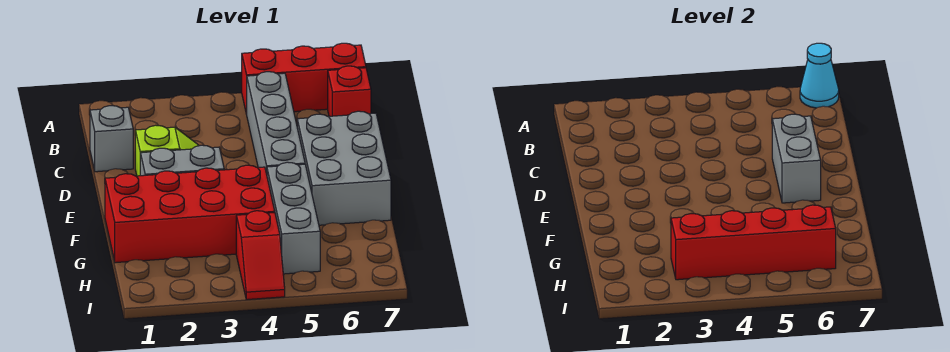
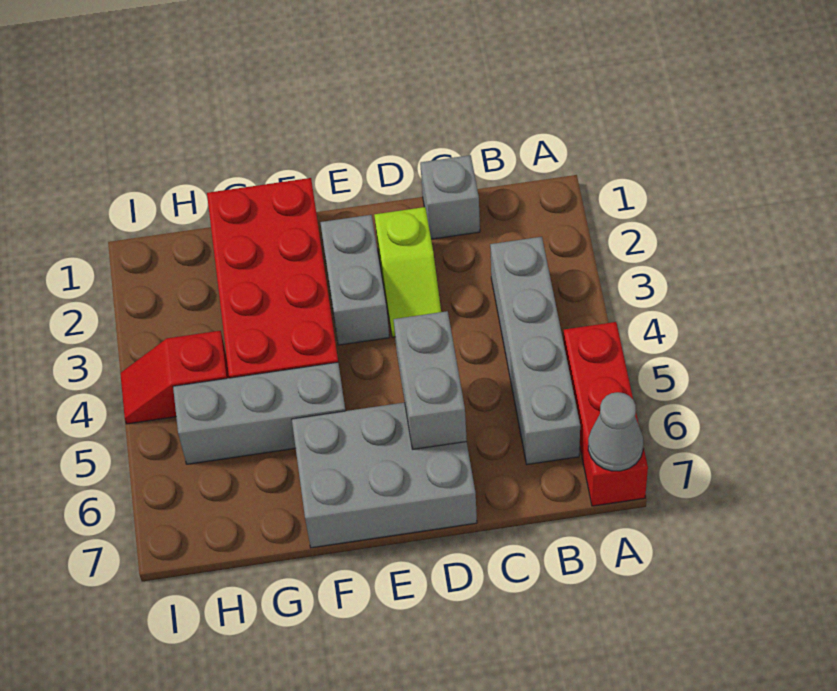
cyan cone A7 level 2 -> grey cone A7 level 2
grey brick B5:E5 level 1 -> grey brick B3:B6 level 1
red brick B7 level 1 -> none
grey brick D6:E6 level 2 -> grey brick D5:D6 level 2
red brick H3:H6 level 2 -> none

